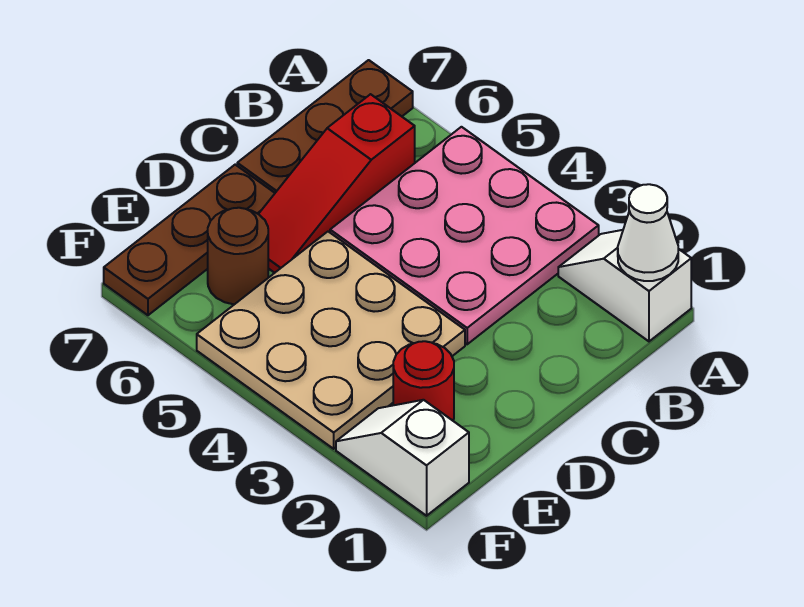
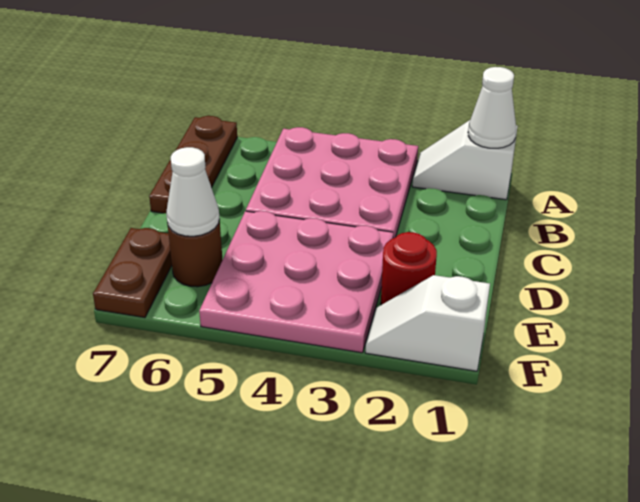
red slope B6:D6 level 1 top B -> none
tan plate D3:F5 level 1 -> pink plate D3:F5 level 1
brown plate D7:F7 level 1 -> brown plate E7:F7 level 1
none -> white cone E6 level 2

